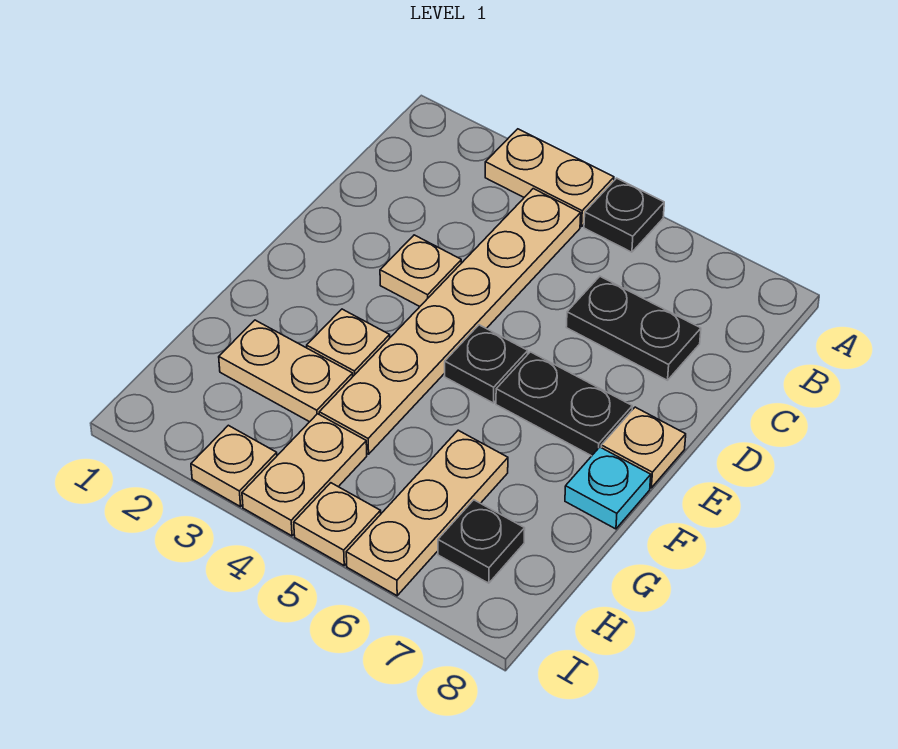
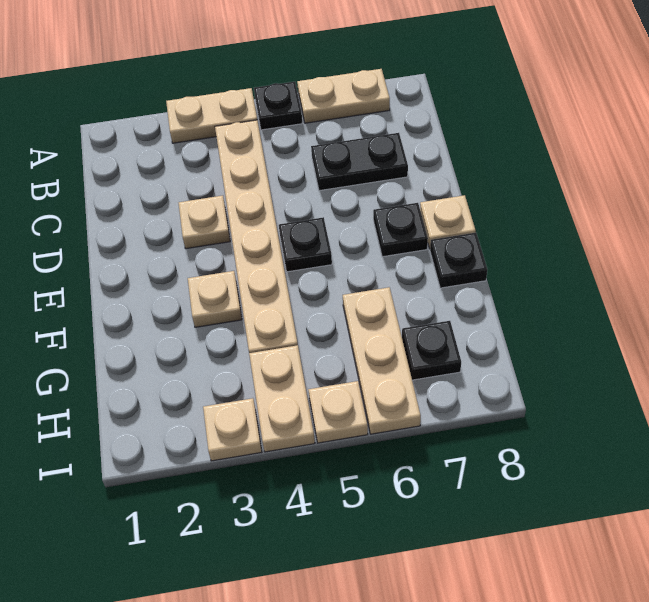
black plate E6:E7 level 1 -> black plate E7 level 1
cyan plate F8 level 1 -> black plate F8 level 1
tan plate G2:G3 level 1 -> tan plate A6:A7 level 1

